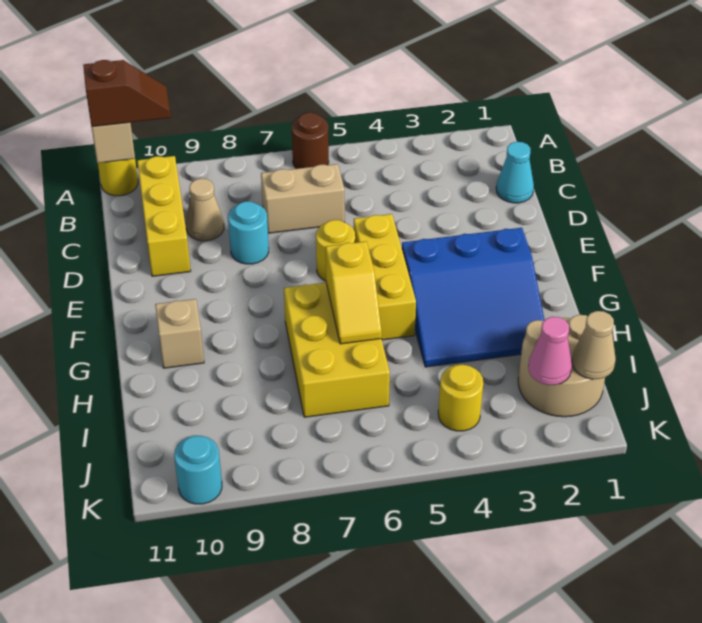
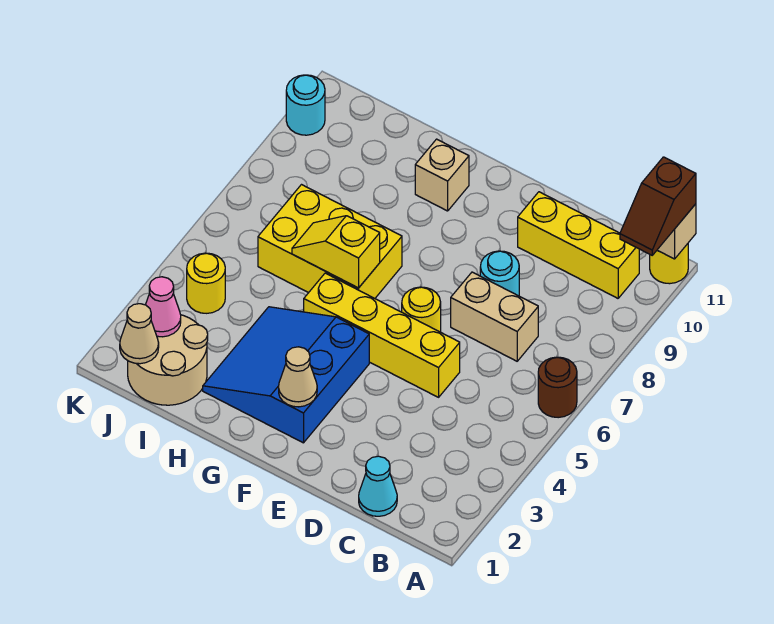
tan brick C6:C7 level 1 -> tan brick C7:D7 level 1
tan cone C9 level 1 -> tan cone F2 level 2
yellow brick E5:G5 level 1 -> yellow brick D5:G5 level 1

